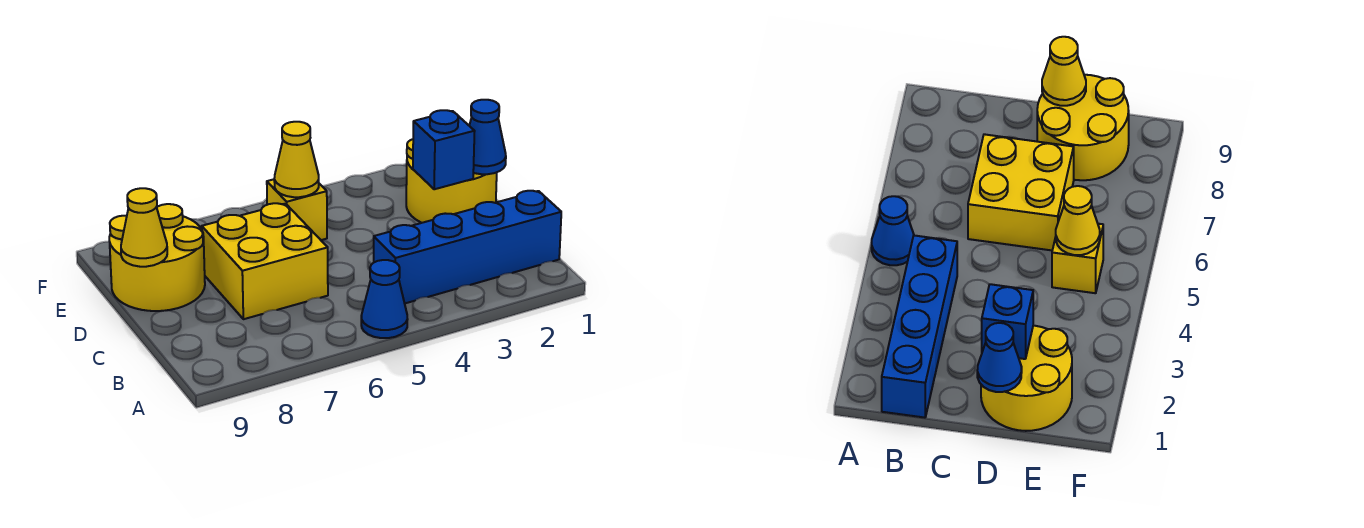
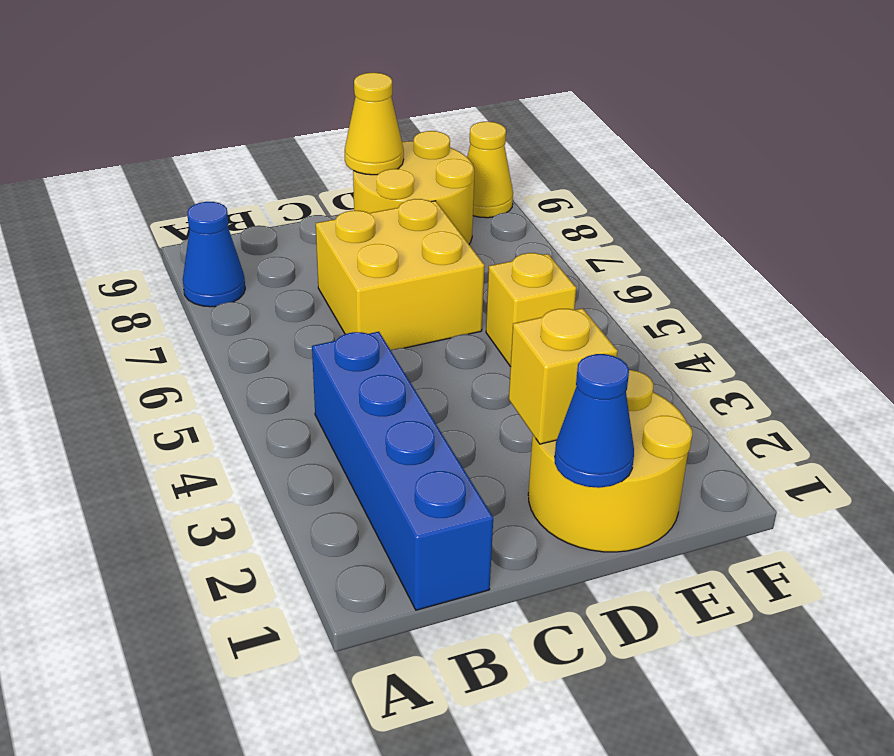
blue cone A5 level 1 -> blue cone A8 level 1
blue brick D2 level 2 -> yellow brick D2 level 2
yellow cone E5 level 2 -> yellow cone F9 level 1

